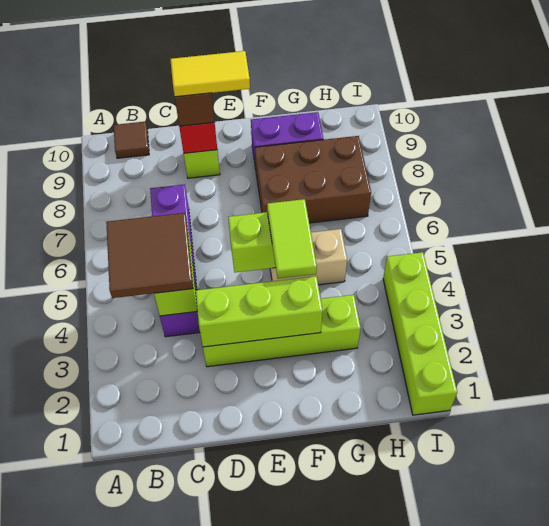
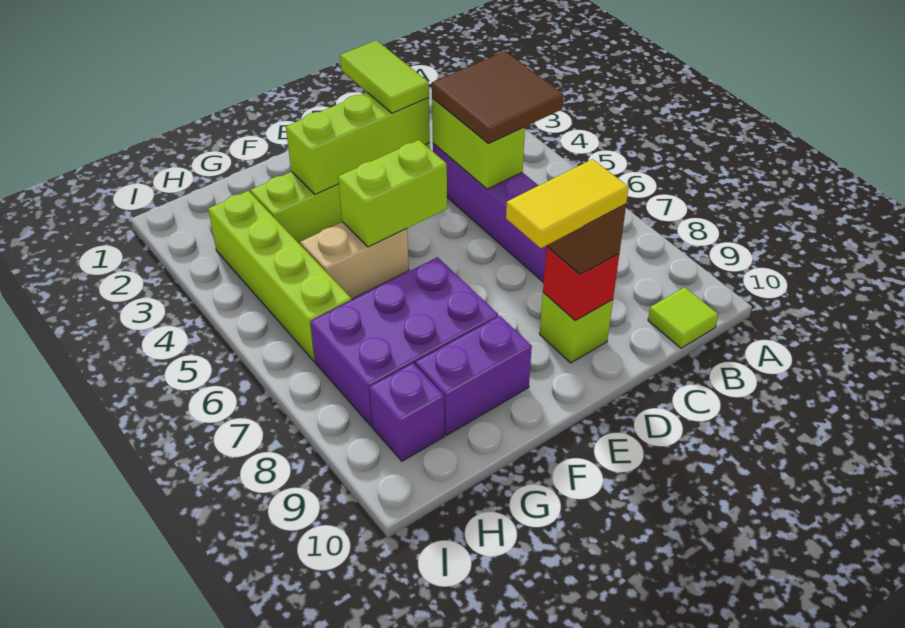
brown tile B10 level 1 -> lime tile B10 level 1
lime tile F4:F5 level 3 -> lime tile D2:D3 level 3
brown brick F7:H8 level 1 -> purple brick F7:H8 level 1
none -> purple brick H9 level 1
lime brick I1:I4 level 1 -> lime brick H3:H6 level 1

